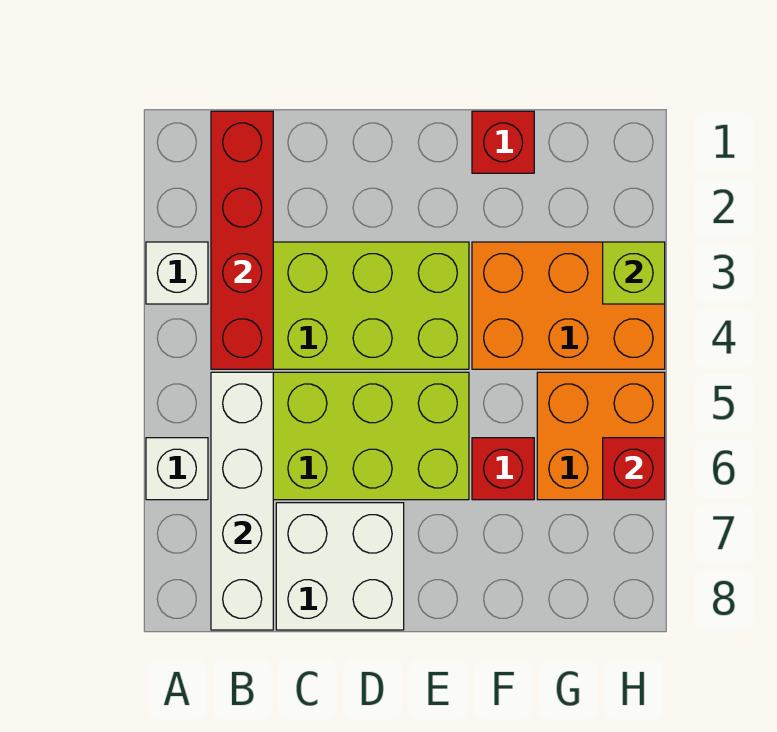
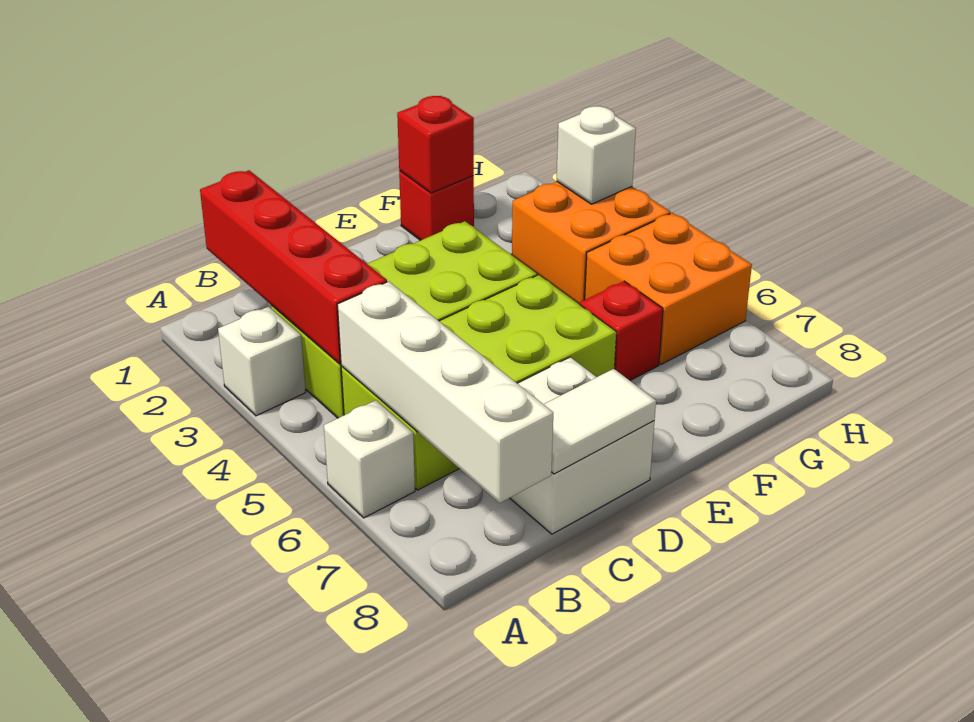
none -> white tile C8:D8 level 2
orange brick F3:H4 level 1 -> orange brick G3:H4 level 1
lime brick H3 level 2 -> white brick H3 level 2
red brick H6 level 2 -> red brick F1 level 2

